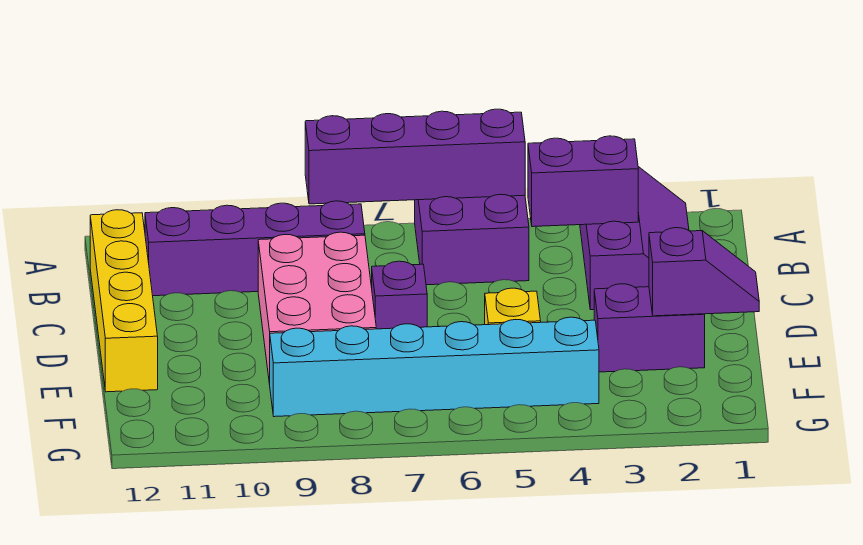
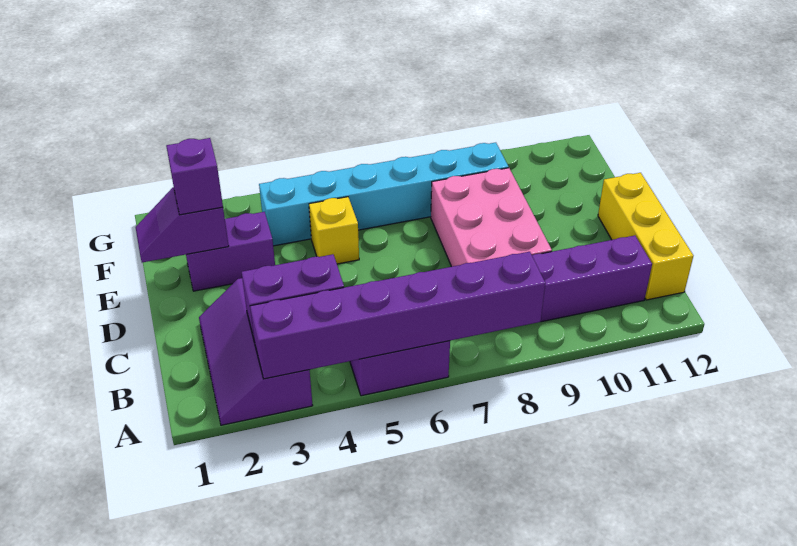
purple brick A5:A8 level 2 -> purple brick A3:A8 level 2
yellow brick B12:E12 level 1 -> yellow brick B12:D12 level 1
purple brick D7 level 1 -> purple brick E2 level 3

